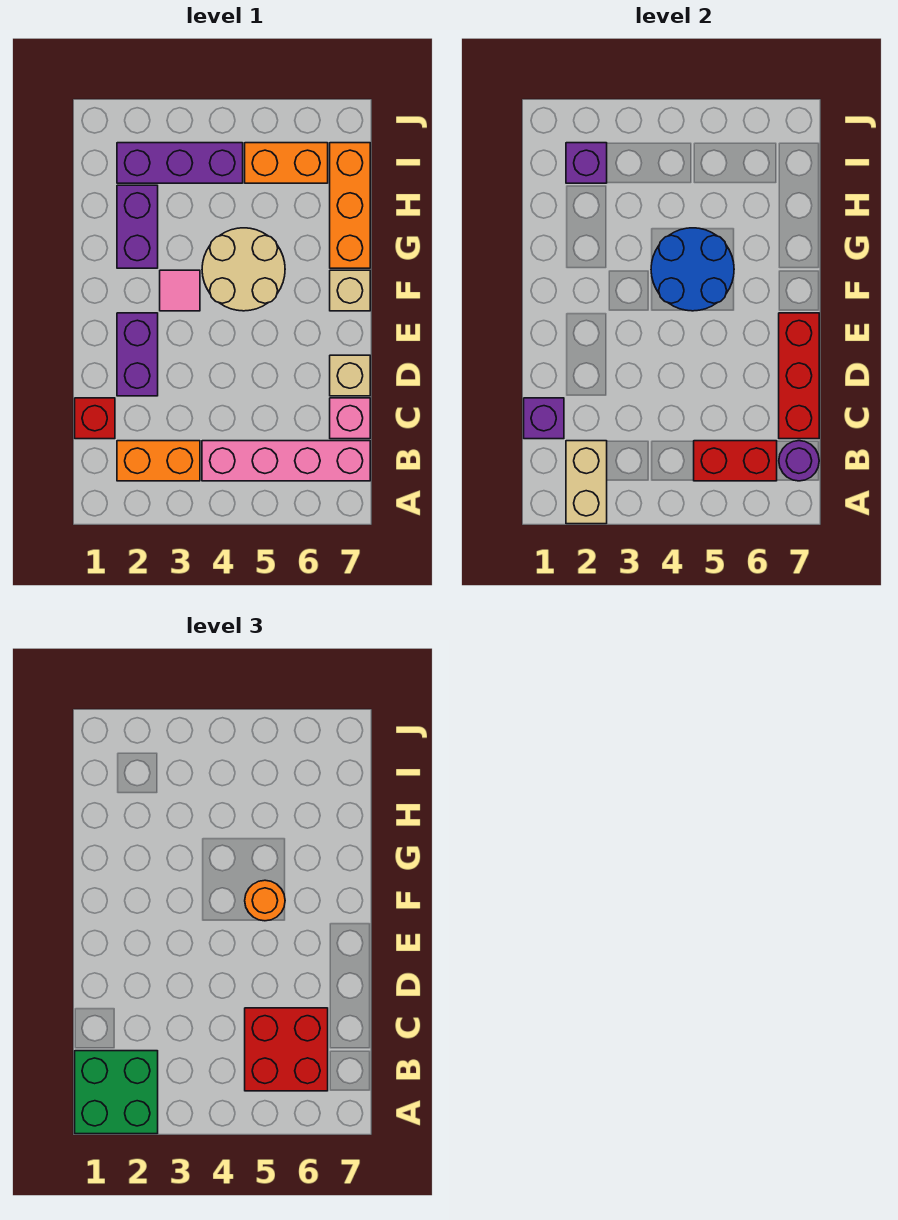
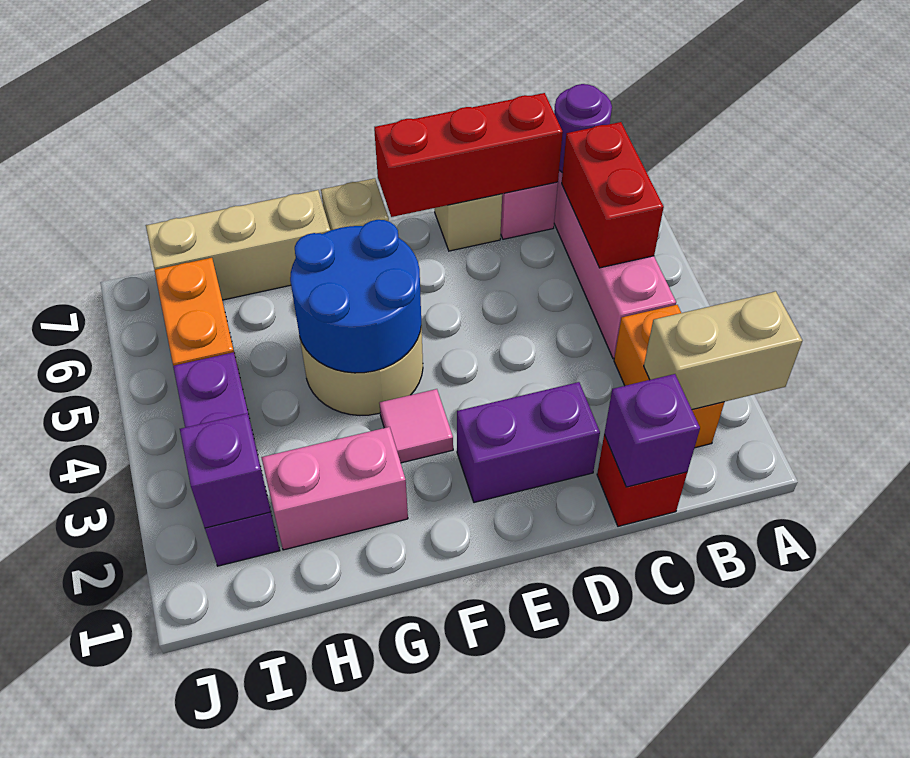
green brick A1:B2 level 3 -> none
red brick B5:C6 level 3 -> none
orange round brick F5 level 3 -> none
purple brick G2:H2 level 1 -> pink brick G2:H2 level 1
orange brick G7:I7 level 1 -> tan brick G7:I7 level 1

